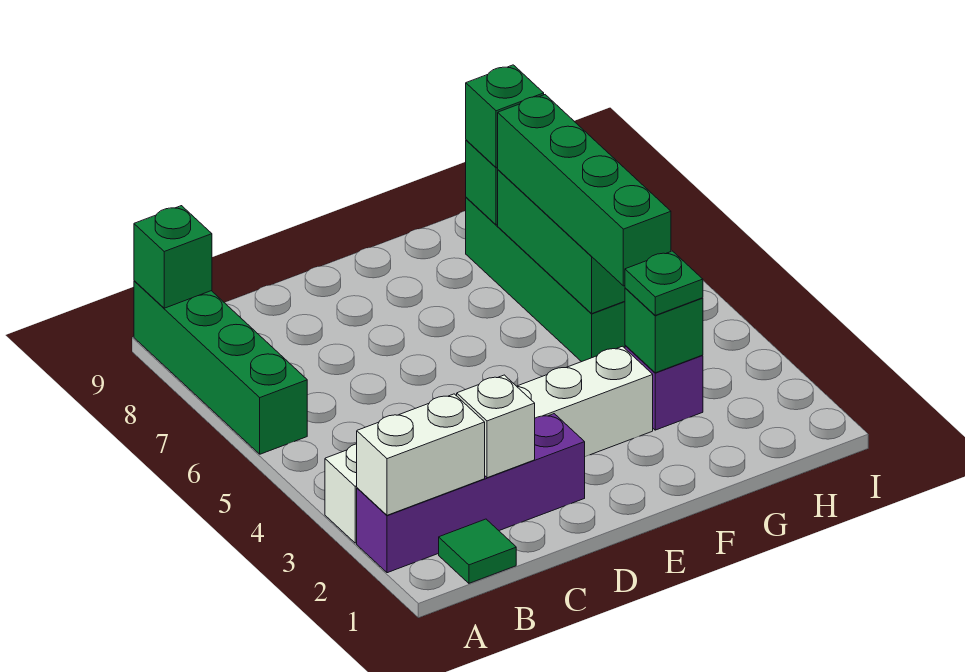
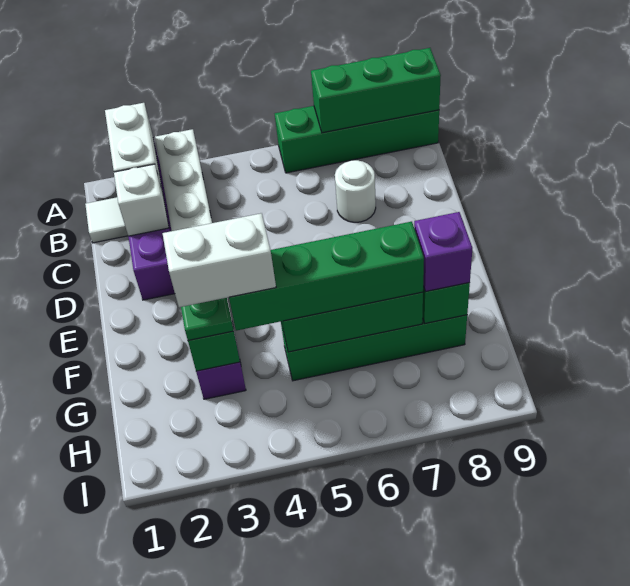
green brick A9 level 2 -> green brick A7:A9 level 2
green tile B1 level 1 -> white tile B1 level 1
none -> white round brick C7 level 1
none -> white brick G3:G4 level 4
green brick G8 level 3 -> purple brick G8 level 3

